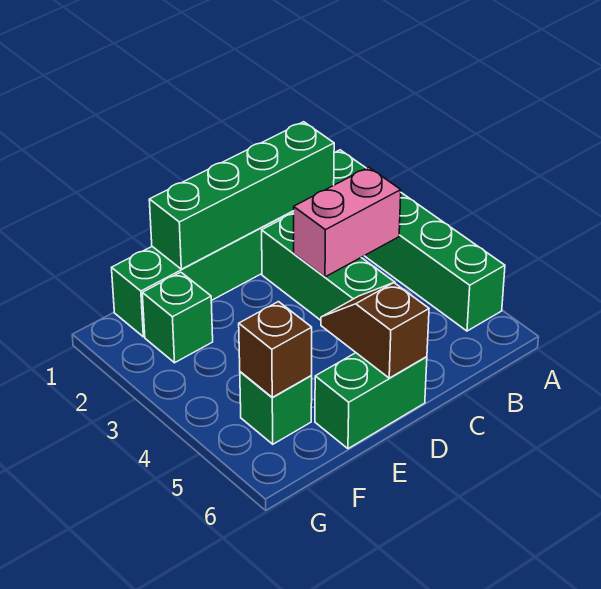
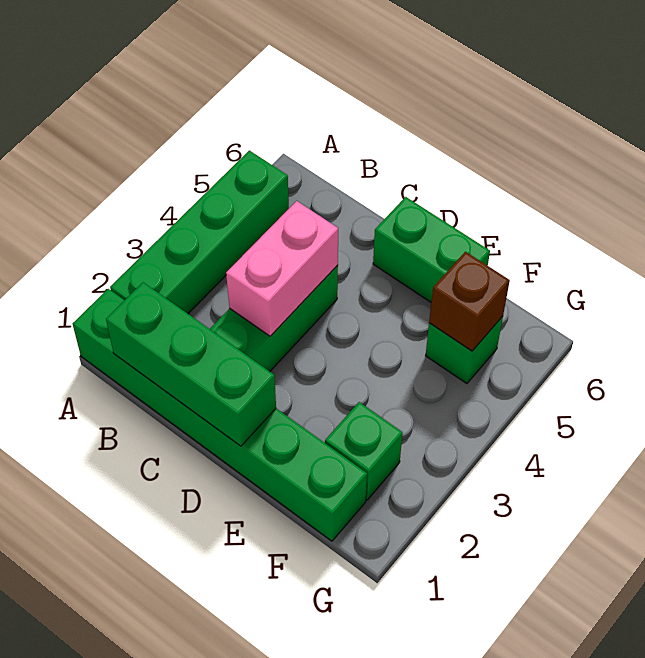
green brick B1:E1 level 2 -> green brick B1:D1 level 2
pink brick B3:C3 level 2 -> pink brick C3:C4 level 2
brown slope D5:D6 level 2 top 6 -> none

